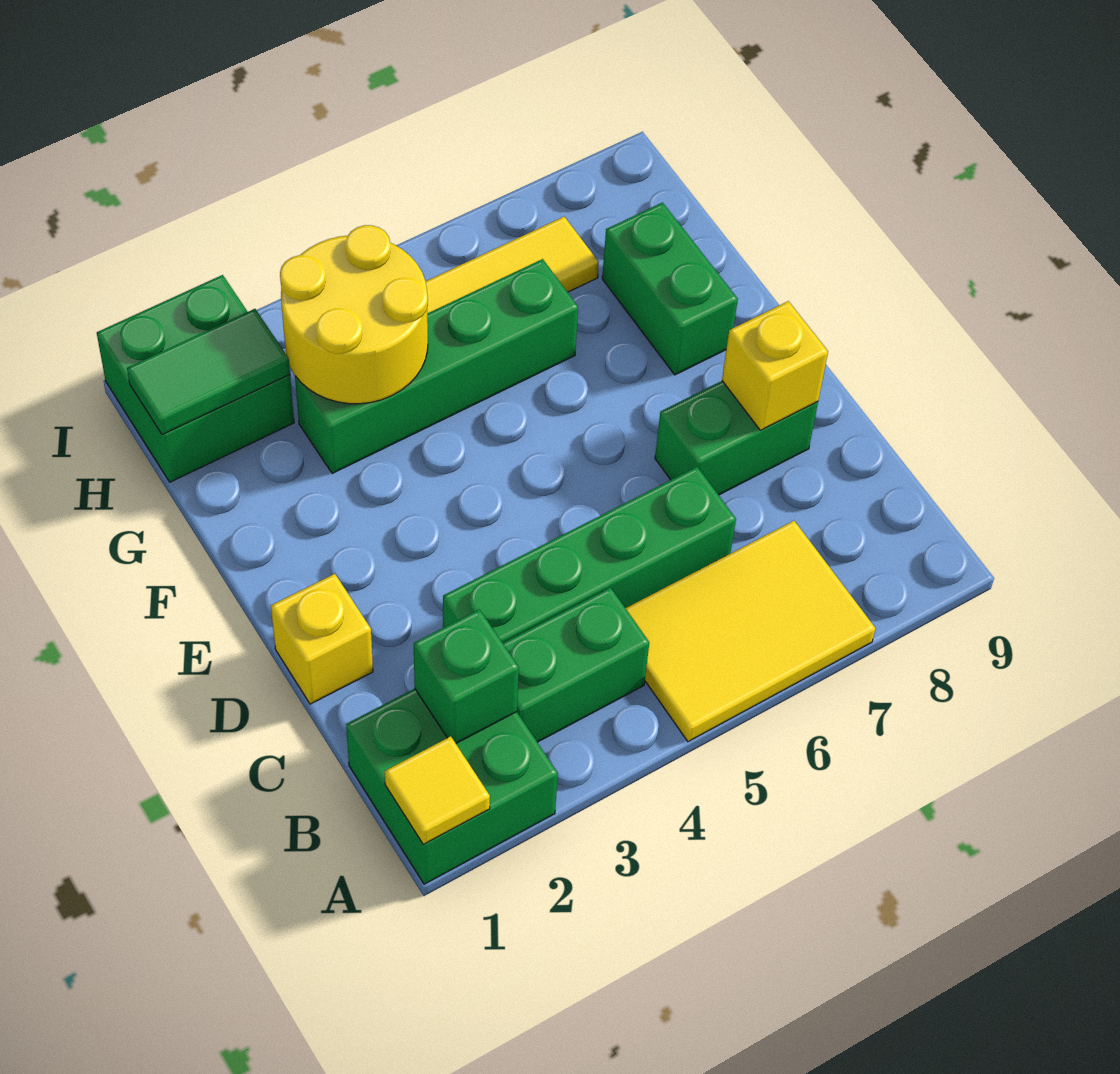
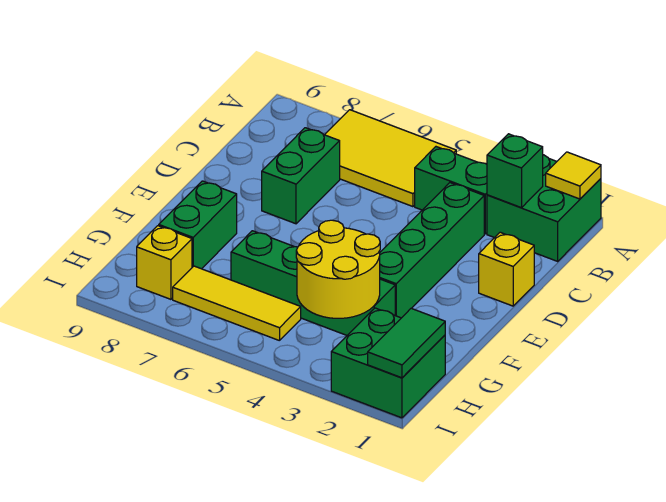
green brick C3:C6 level 1 -> green brick C3:F3 level 1
green brick D7:D8 level 1 -> green brick C7:D7 level 1
yellow brick D8 level 2 -> yellow brick H8 level 1
green tile H1:H2 level 2 -> green tile H1:I1 level 2

